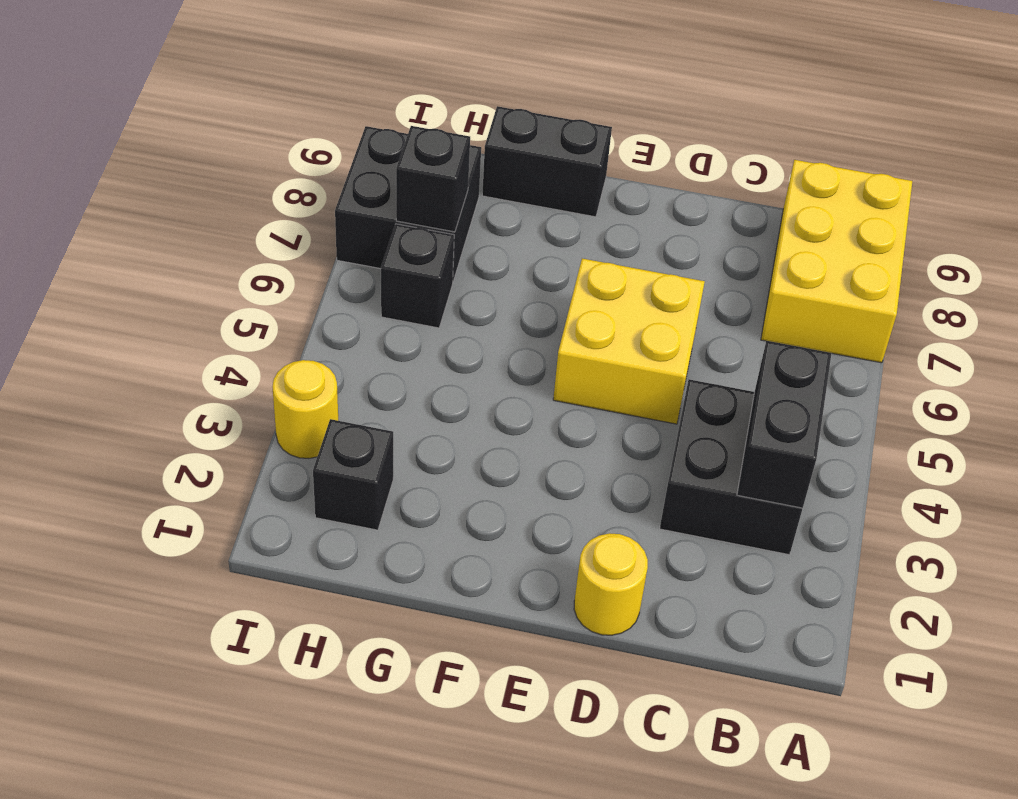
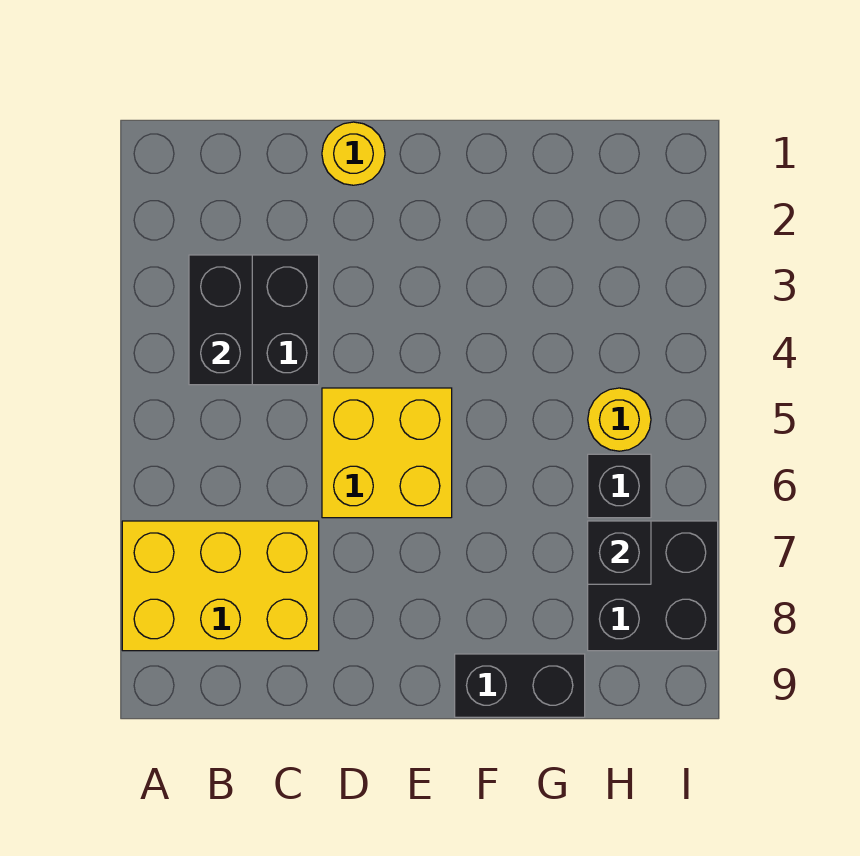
yellow brick A7:B9 level 1 -> yellow brick A7:C8 level 1
black brick H2 level 1 -> none
yellow round brick I3 level 1 -> yellow round brick H5 level 1

